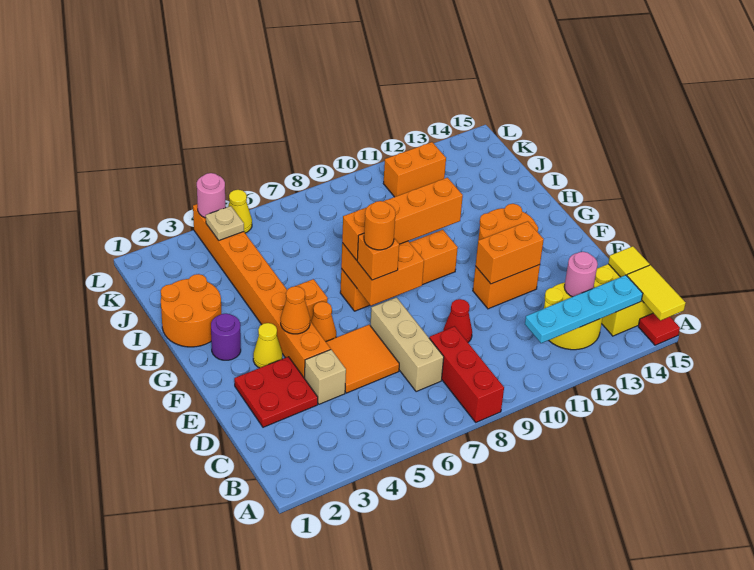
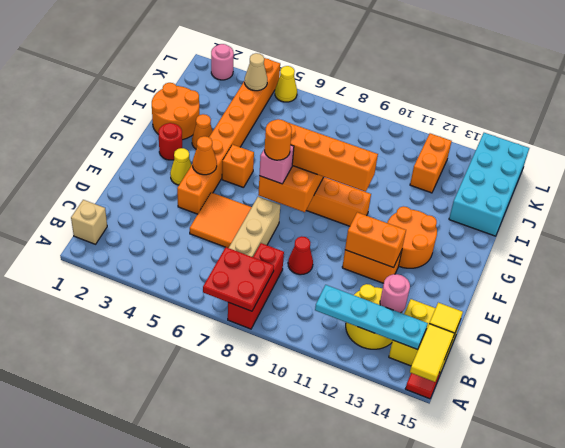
red plate D2:E3 level 1 -> red plate A7:B8 level 2
tan brick D4 level 1 -> tan brick B1 level 1
orange cone F5 level 1 -> orange cone H3 level 1
orange brick F7 level 3 -> pink brick F7 level 3
purple round brick G2 level 1 -> red round brick G2 level 1
none -> cyan brick I14:L15 level 1
tan plate K4 level 2 -> tan cone K4 level 2
orange brick K11:K12 level 1 -> orange brick J12:K12 level 1
pink round brick L4 level 2 -> pink round brick L2 level 1

